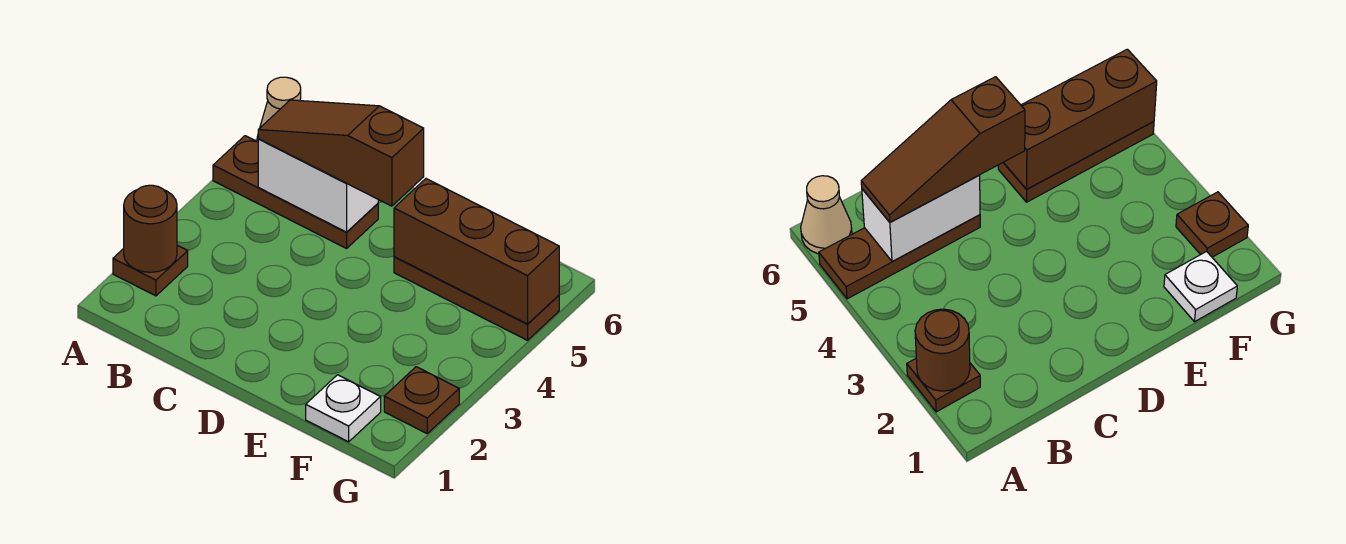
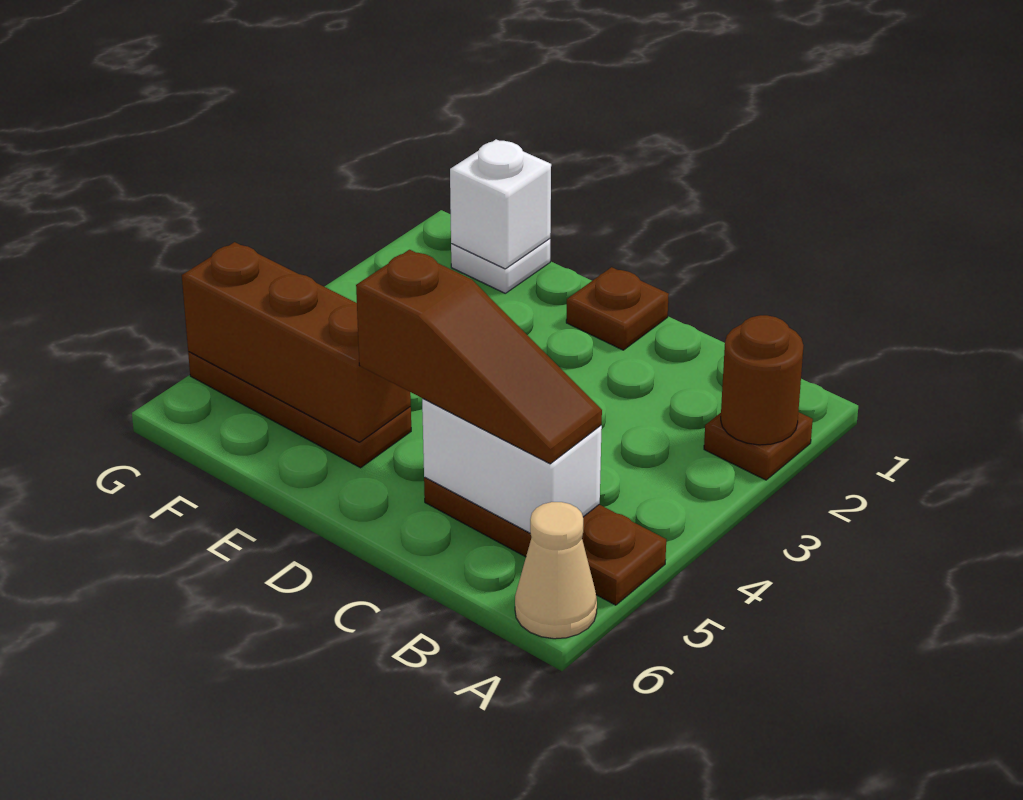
none -> white brick F1 level 2
brown plate G2 level 1 -> brown plate D1 level 1

